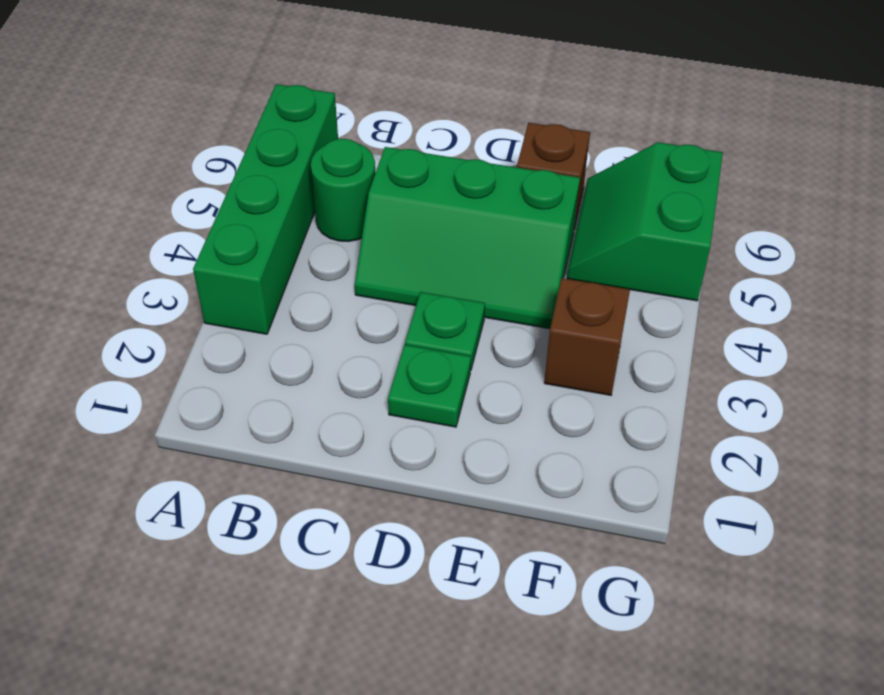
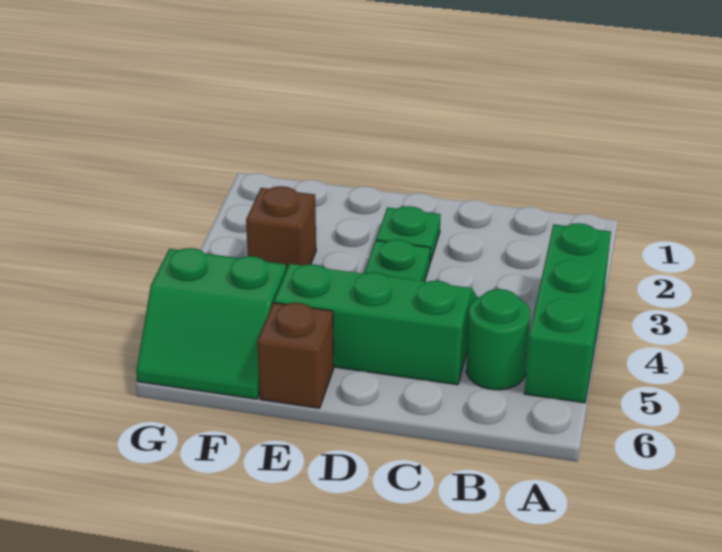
green brick A3:A6 level 1 -> green brick A3:A5 level 1
green slope F5:G6 level 1 top G -> green slope F5:G6 level 1 top 5

